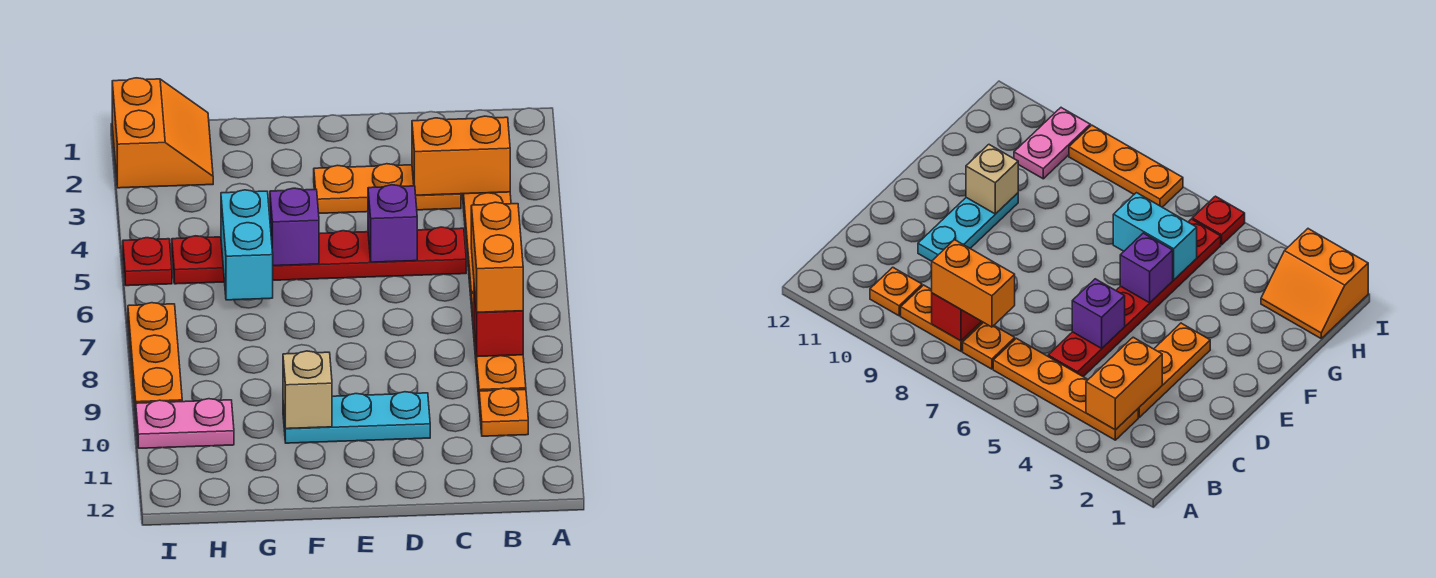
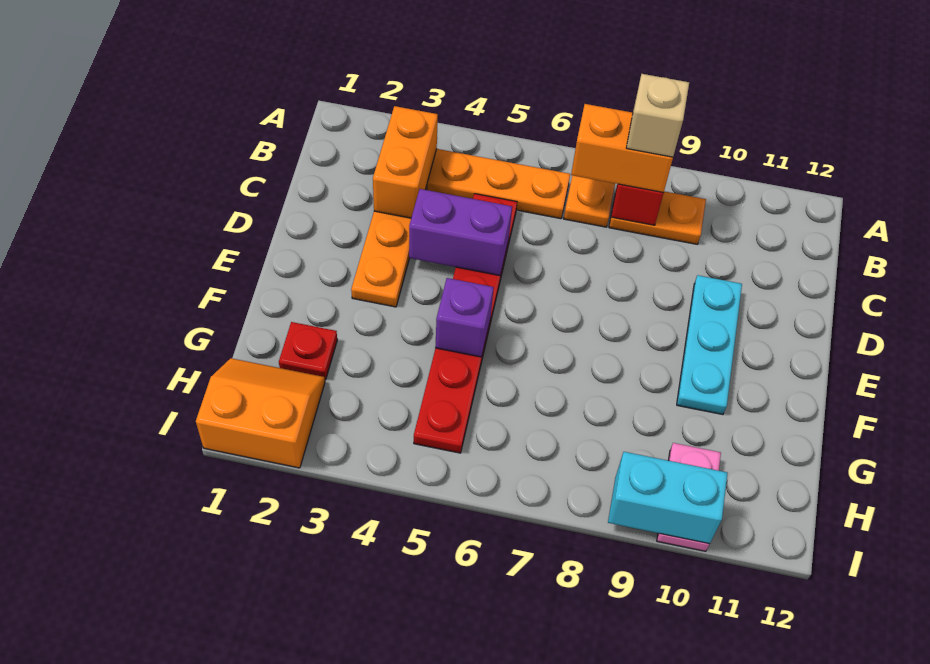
orange plate B10 level 1 -> none
purple brick D5 level 2 -> purple brick D4:D5 level 2
tan brick F10 level 2 -> tan brick B8 level 4
cyan brick G5:G6 level 2 -> cyan brick I9:I10 level 2
red plate I5 level 1 -> red plate G2 level 1
orange plate I7:I9 level 1 -> none

